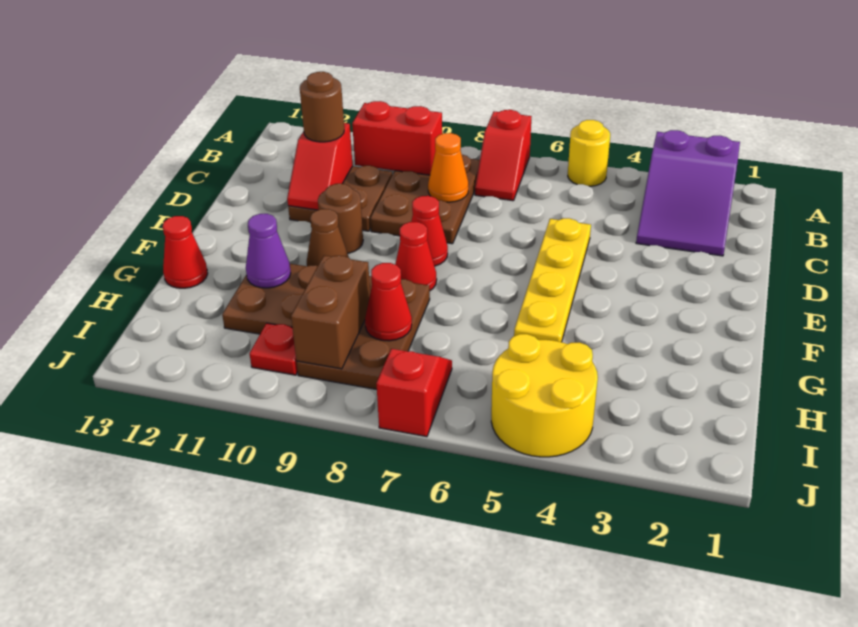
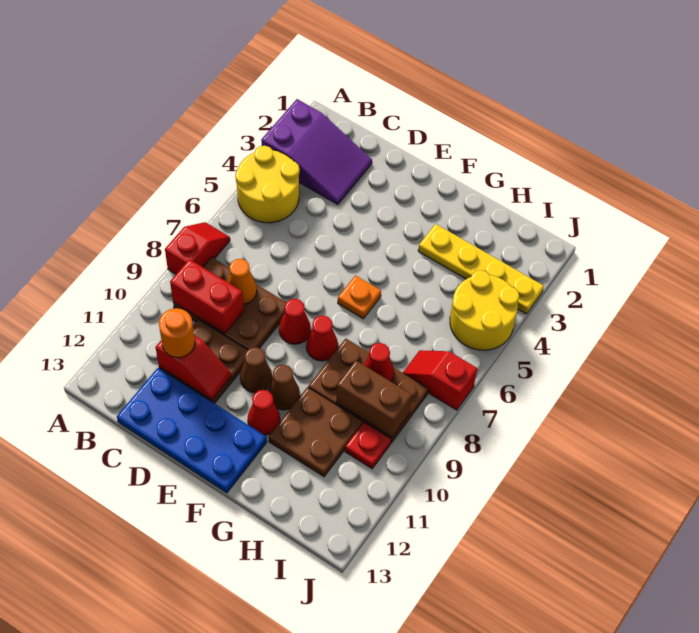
yellow round brick A5 level 1 -> yellow round brick A4:B5 level 1
red slope A7:B7 level 1 top A -> red slope A7:A8 level 1 top 8
red brick B9:B10 level 2 -> red brick B9:C9 level 2
brown round brick C11 level 3 -> orange round brick C11 level 3
none -> blue plate C12:F13 level 1
yellow plate D5:G5 level 1 -> yellow plate G3:J3 level 1
brown round brick E10 level 1 -> brown cone E10 level 1
none -> orange plate F6 level 1
purple cone G11 level 2 -> none
red cone G13 level 1 -> red cone F11 level 1

